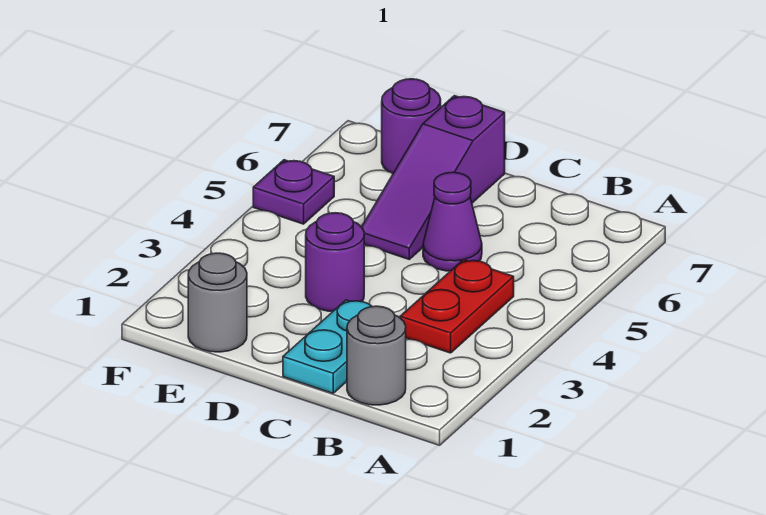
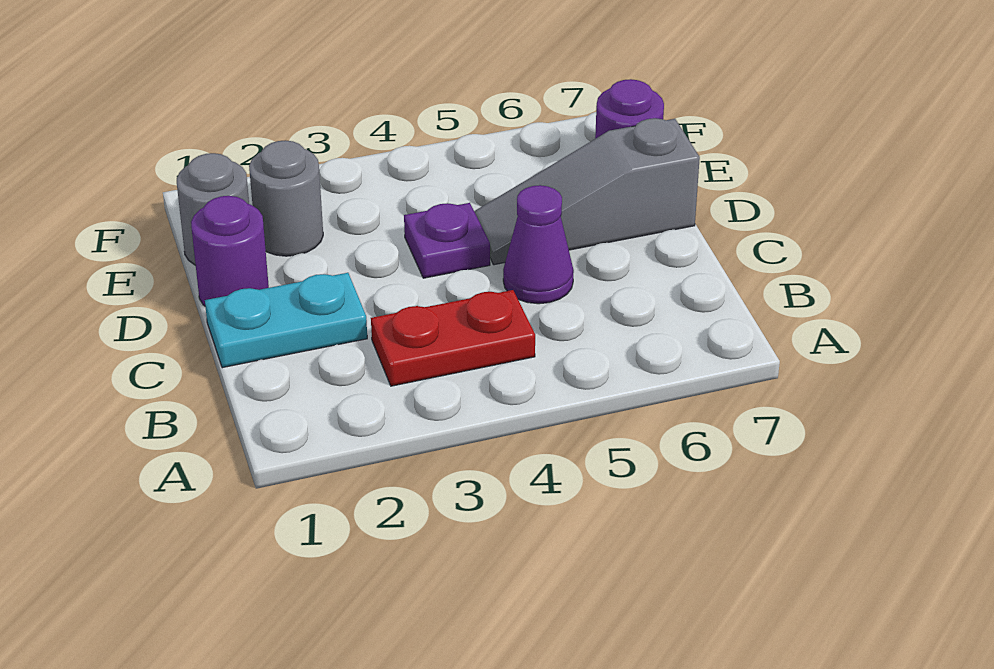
grey round brick B1 level 1 -> grey round brick E2 level 1
purple round brick D3 level 1 -> purple round brick D1 level 1
purple slope D5:D7 level 1 top 7 -> grey slope D5:D7 level 1 top 7
purple plate F5 level 1 -> purple plate D4 level 1

